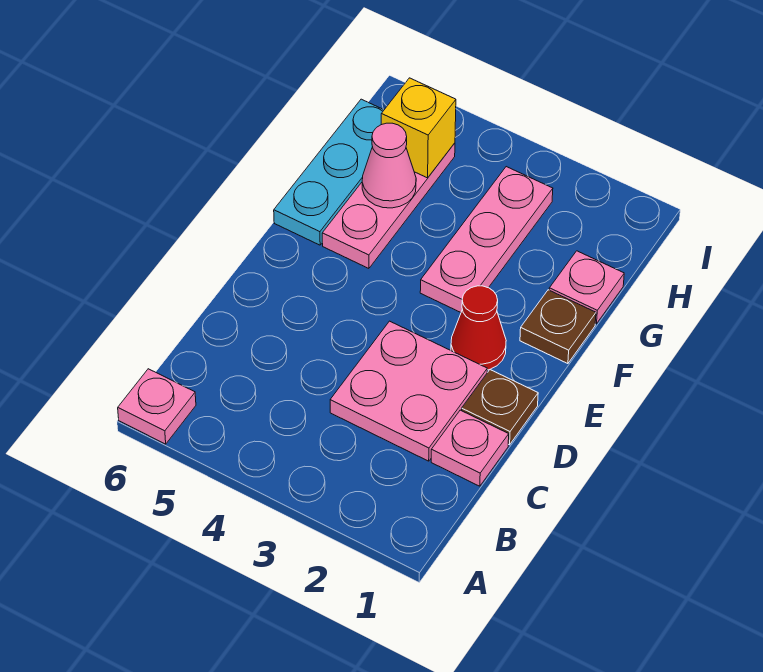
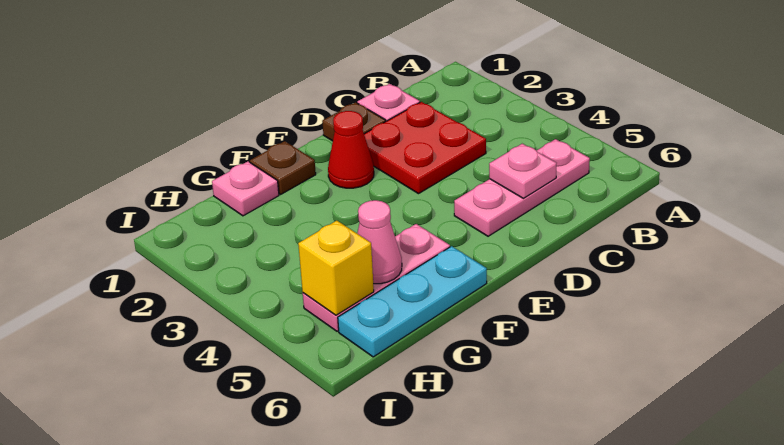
pink plate A6 level 1 -> pink plate C5 level 2
pink plate C2:D3 level 1 -> red plate C2:D3 level 1
pink plate F3:H3 level 1 -> pink plate B5:D5 level 1

